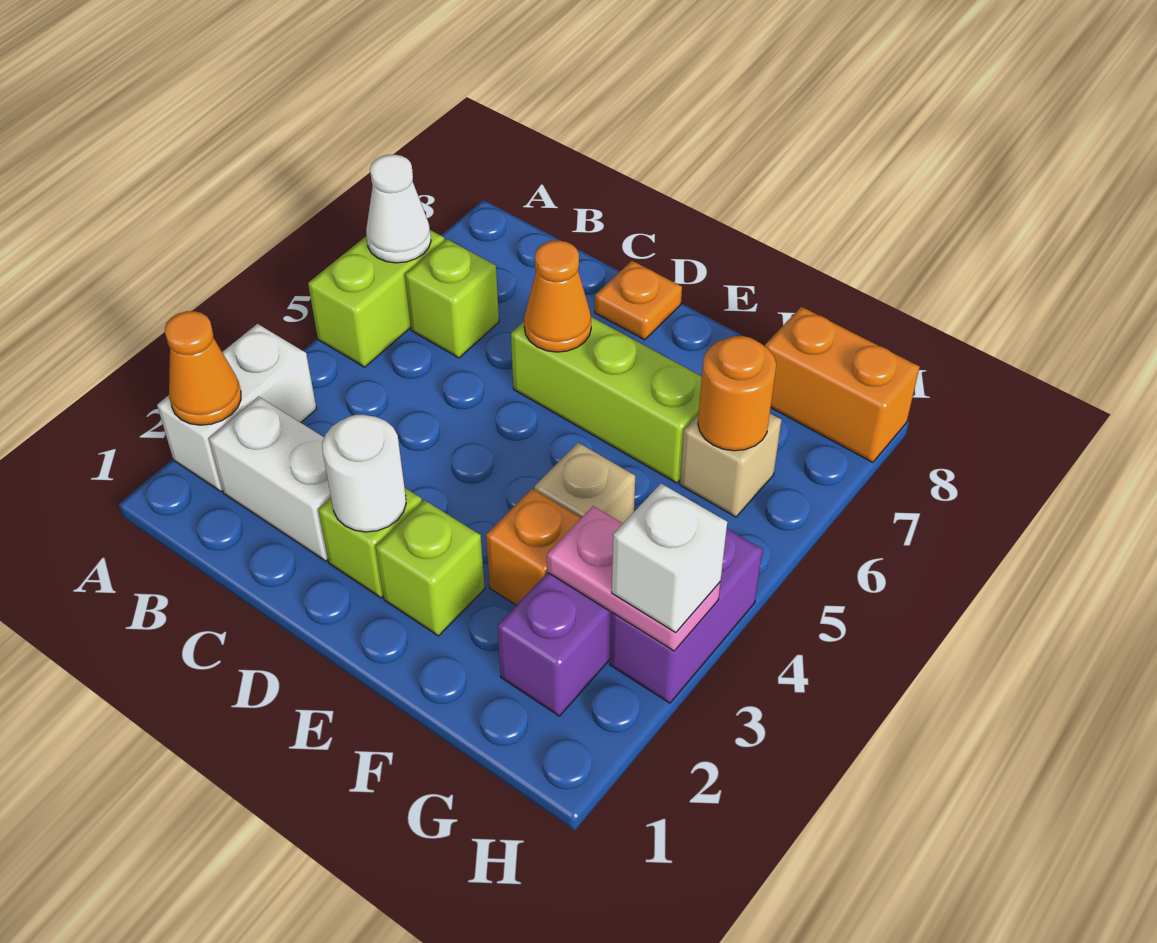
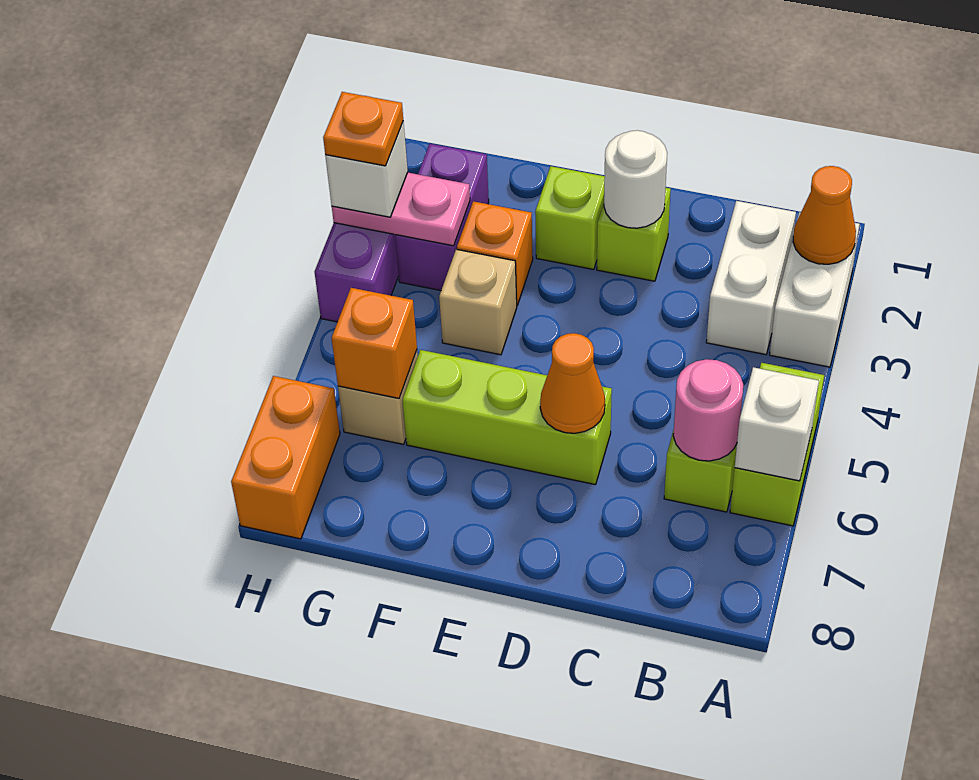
white cone A6 level 2 -> white brick A6 level 2
white brick B2:C2 level 1 -> white brick B2:B3 level 1
none -> pink round brick B6 level 2
orange plate D8 level 1 -> orange plate H3 level 4
orange round brick G6 level 2 -> orange brick G6 level 2
orange brick G8:H8 level 1 -> orange brick H7:H8 level 1

